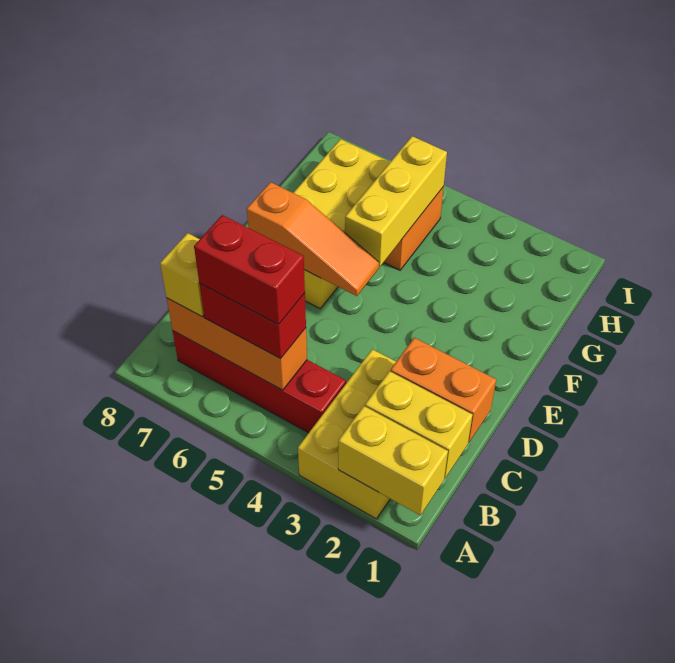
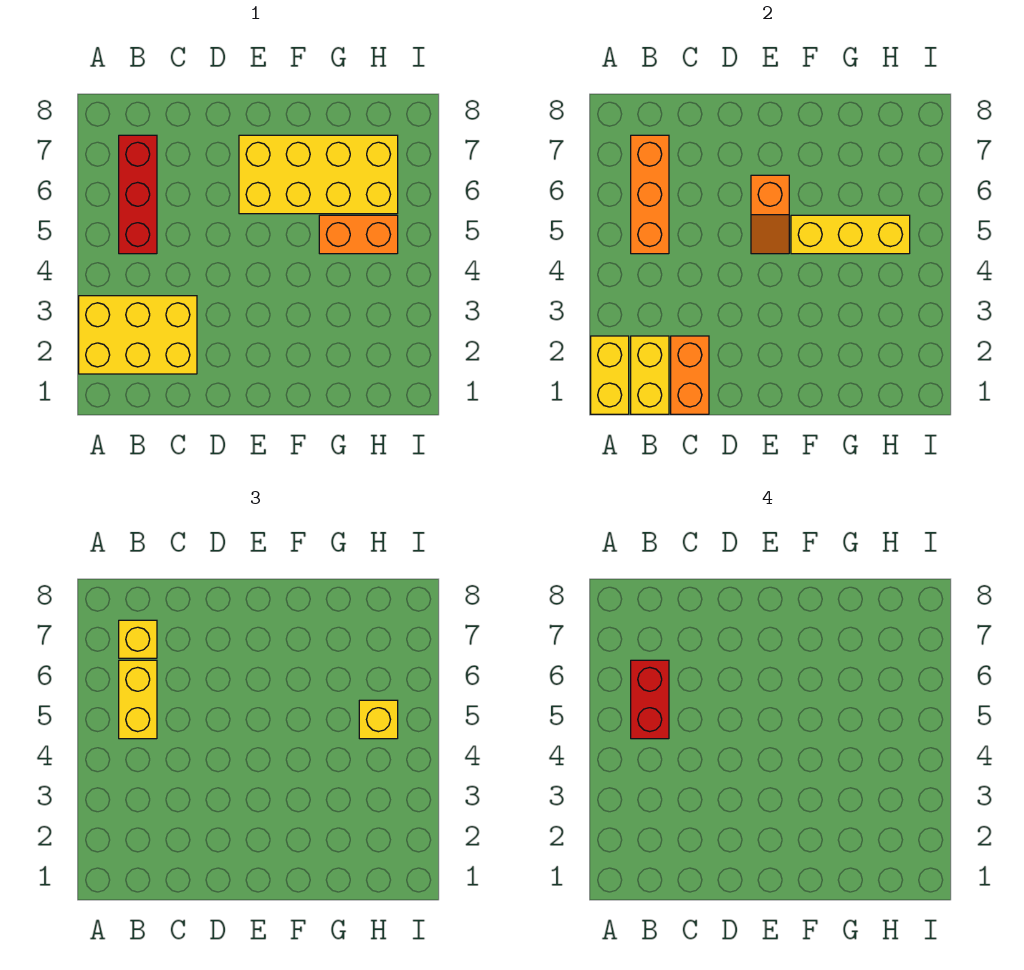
red brick B4:B7 level 1 -> red brick B5:B7 level 1
red brick B5:B6 level 3 -> yellow brick B5:B6 level 3
orange slope E5:E7 level 2 top 7 -> orange slope E5:E6 level 2 top 6
none -> yellow brick H5 level 3

